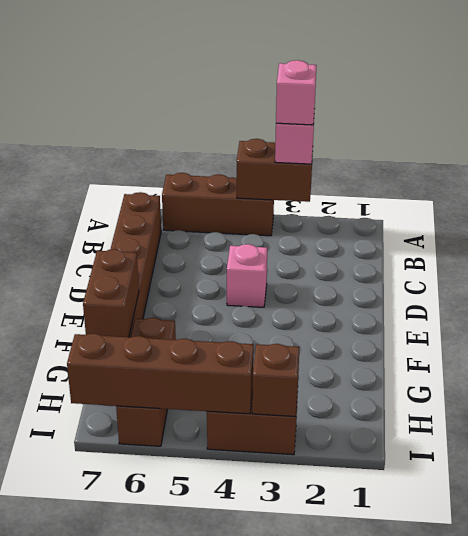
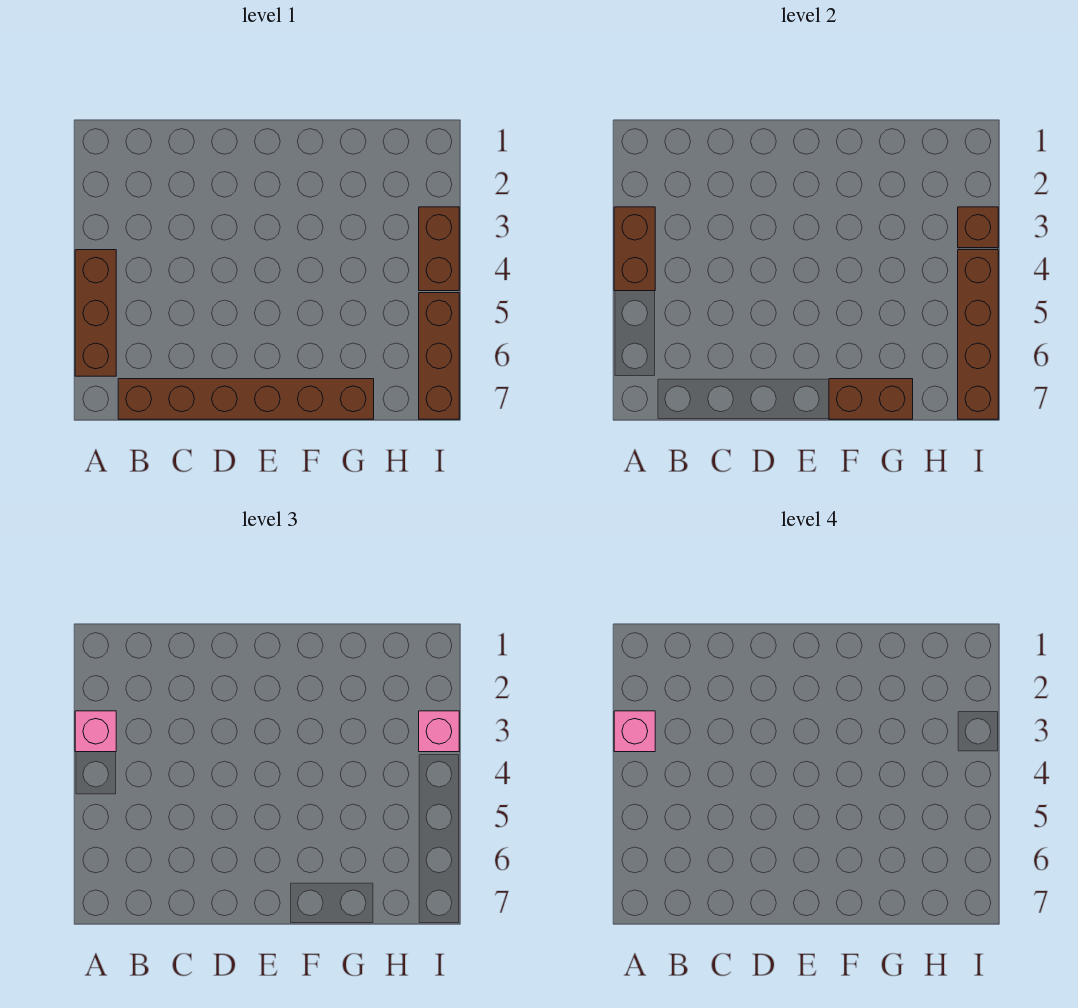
pink brick D4 level 1 -> pink brick I3 level 3
brown brick G6:I6 level 1 -> brown brick I5:I7 level 1

